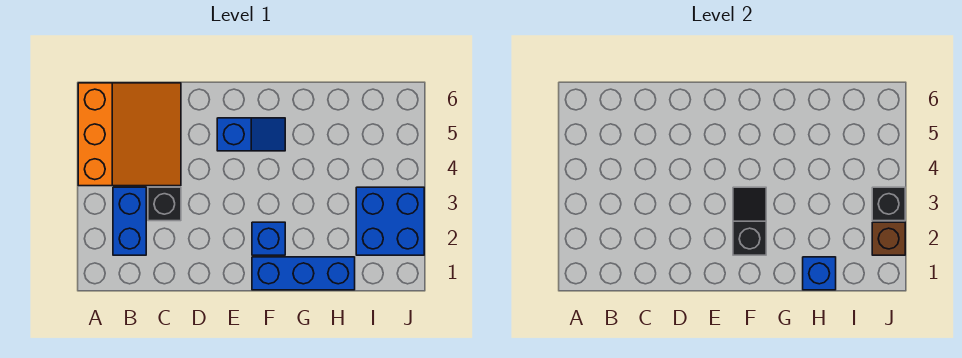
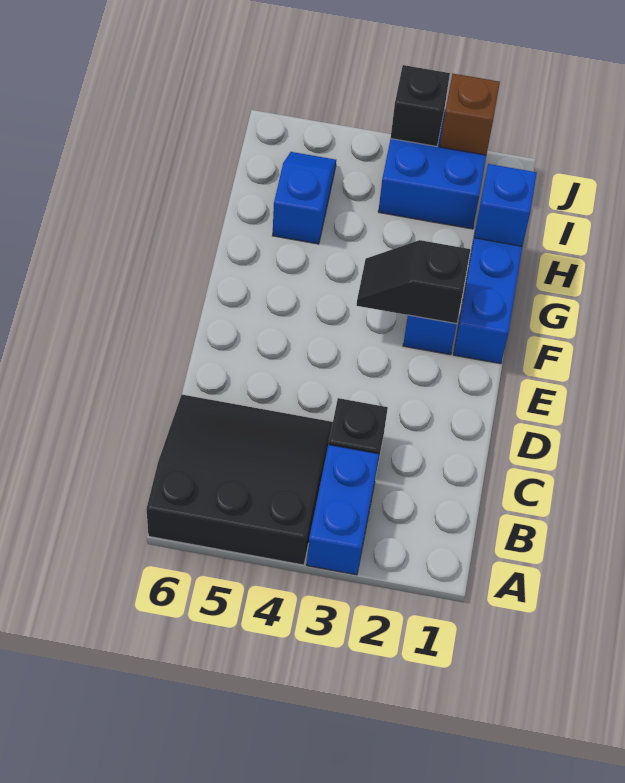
orange slope A4:C6 level 1 top A -> black slope A4:C6 level 1 top A
blue brick B2:B3 level 1 -> blue brick A3:B3 level 1
blue slope E5:F5 level 1 top E -> blue slope H5:I5 level 1 top H

